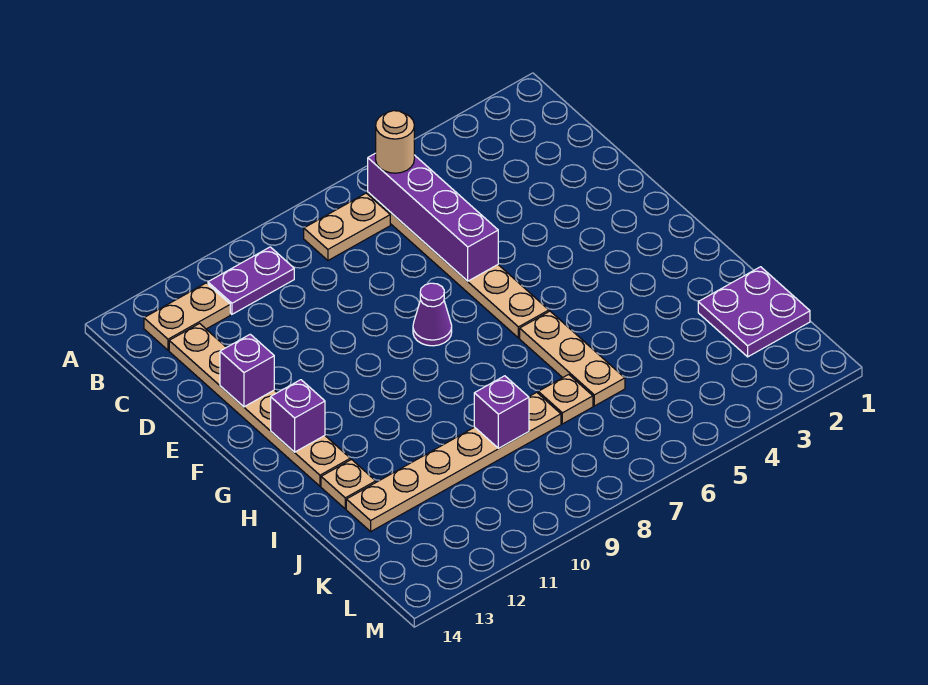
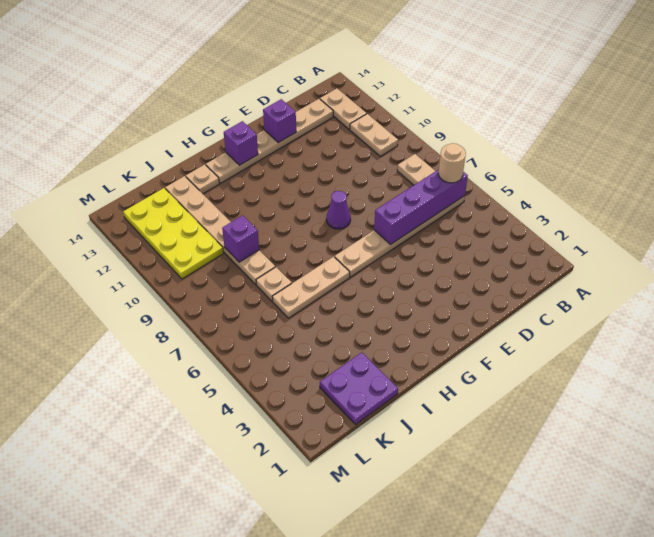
purple plate B10:B11 level 1 -> tan plate B10:B11 level 1
none -> yellow plate K10:L13 level 1

